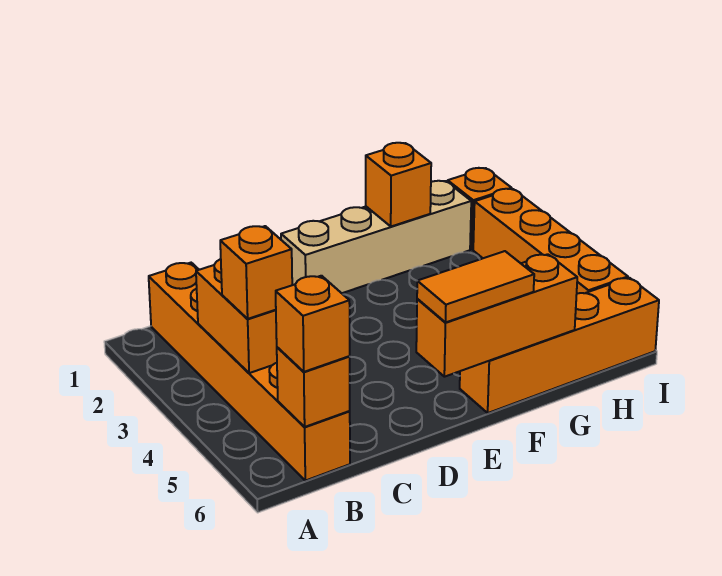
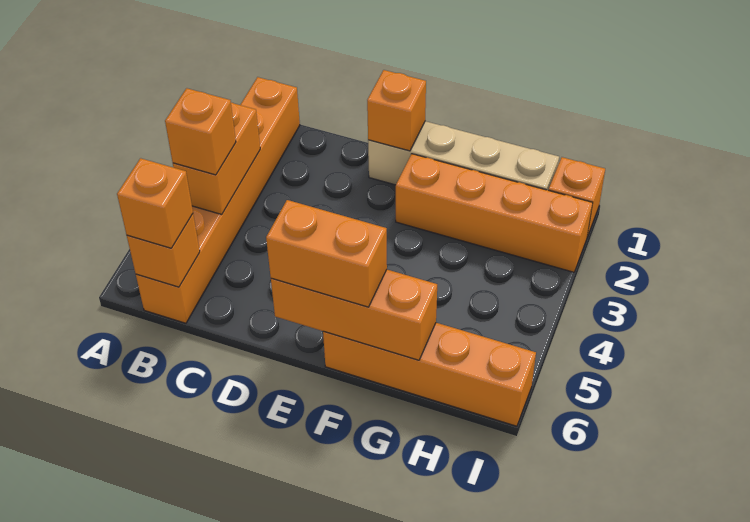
orange tile E6:F6 level 3 -> orange brick E6:F6 level 3
orange brick G1 level 2 -> orange brick E1 level 2
orange brick I2:I5 level 1 -> orange brick F2:I2 level 1

